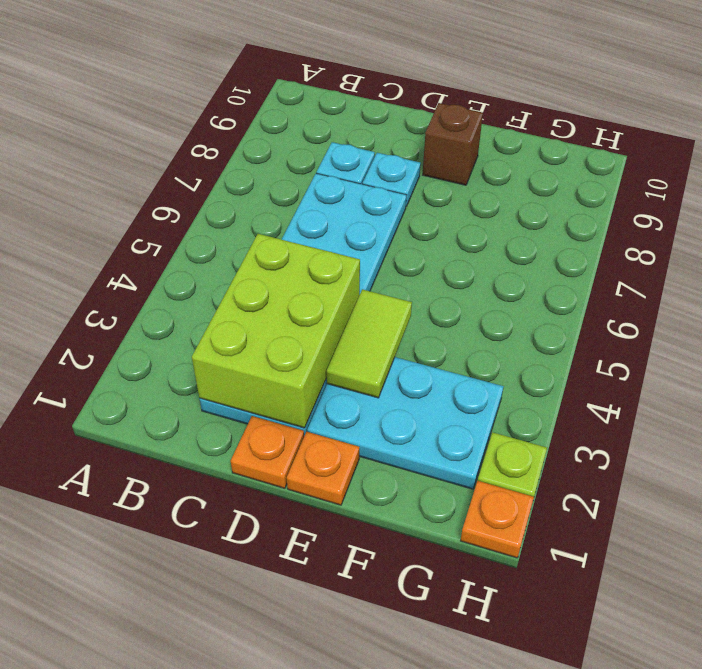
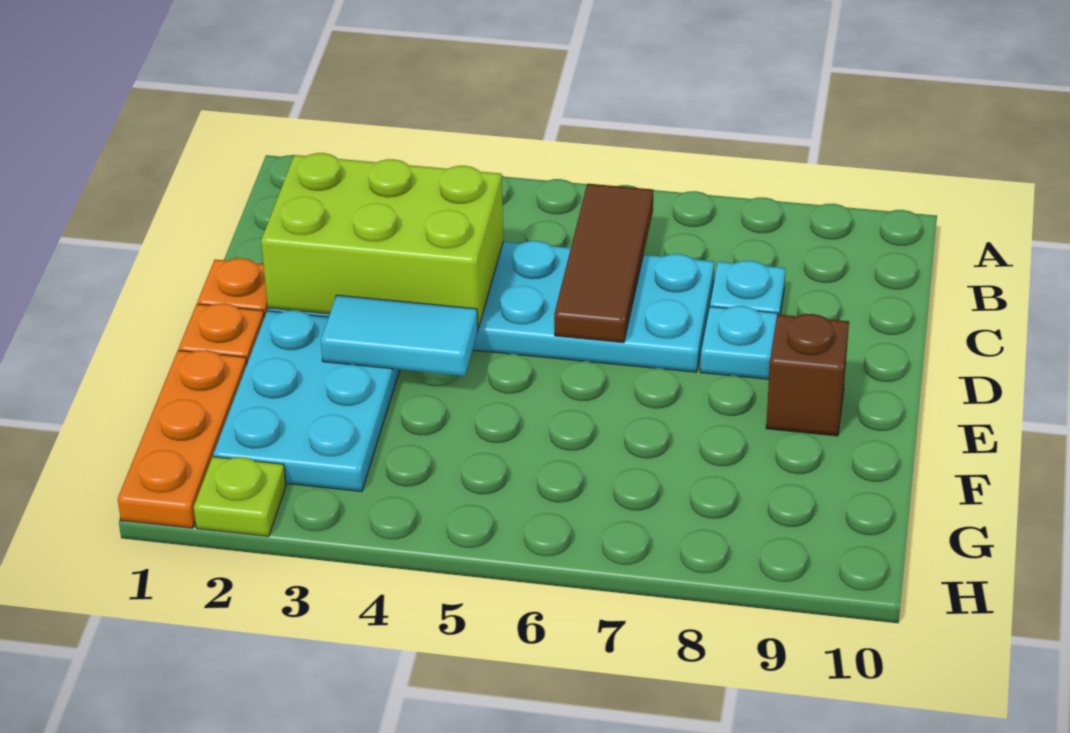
none -> brown tile B6:D6 level 2
lime tile E3:E4 level 2 -> cyan tile E3:E4 level 2
orange plate H1 level 1 -> orange plate F1:H1 level 1

